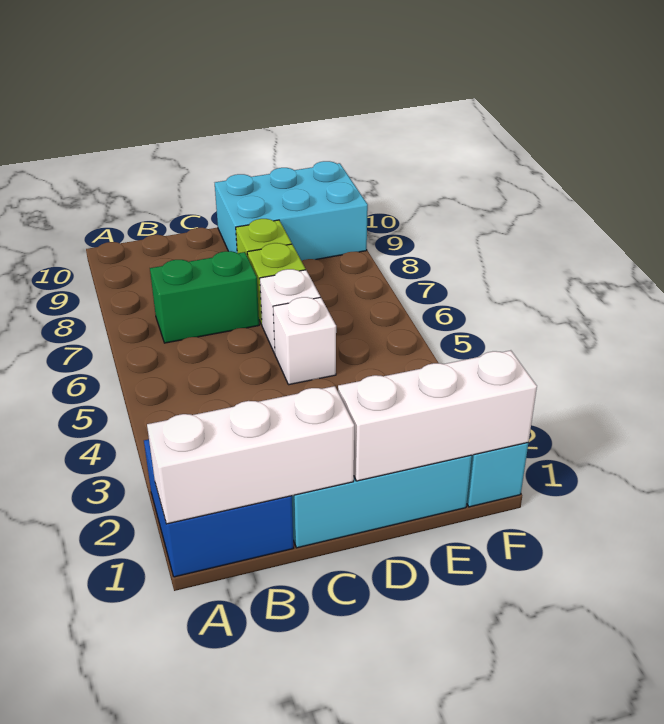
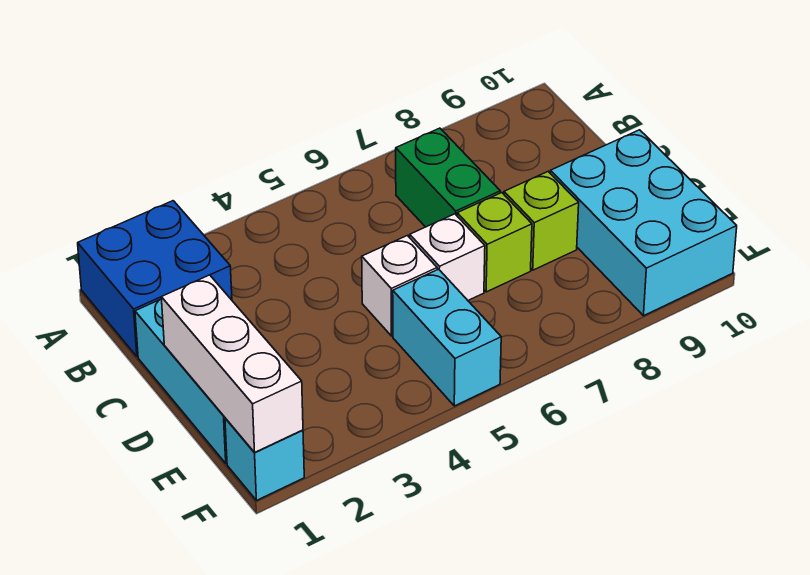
white brick A1:C1 level 2 -> none
none -> cyan brick E5:F5 level 1

